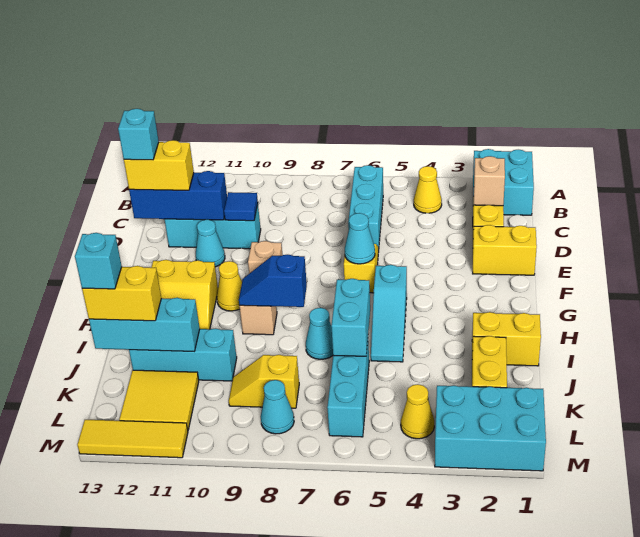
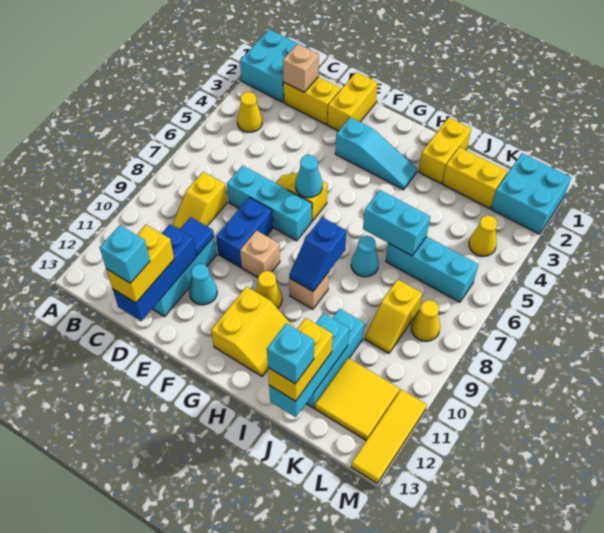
cyan brick B6:D6 level 1 -> cyan brick D7:F7 level 1
none -> yellow slope C8:C9 level 1 top 8
none -> blue brick E8:E9 level 1
cyan slope G5:I5 level 1 top G -> cyan slope F3:H3 level 1 top F
cyan brick L1:M3 level 1 -> cyan brick L1:M2 level 1
cyan cone L8 level 1 -> yellow cone L8 level 1

